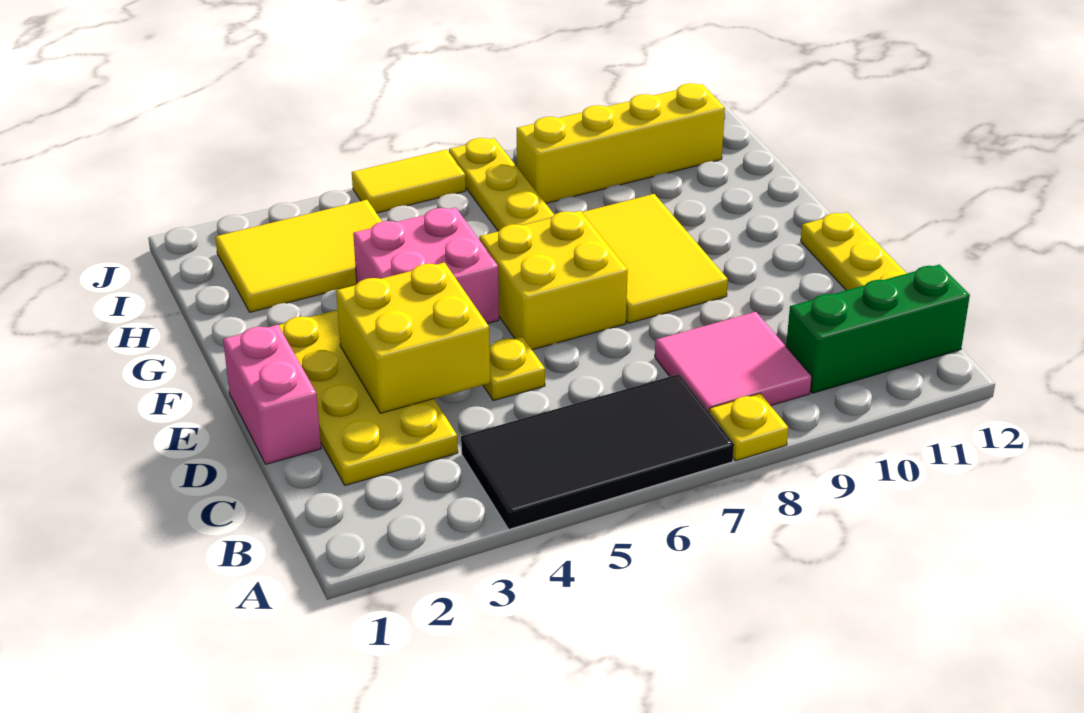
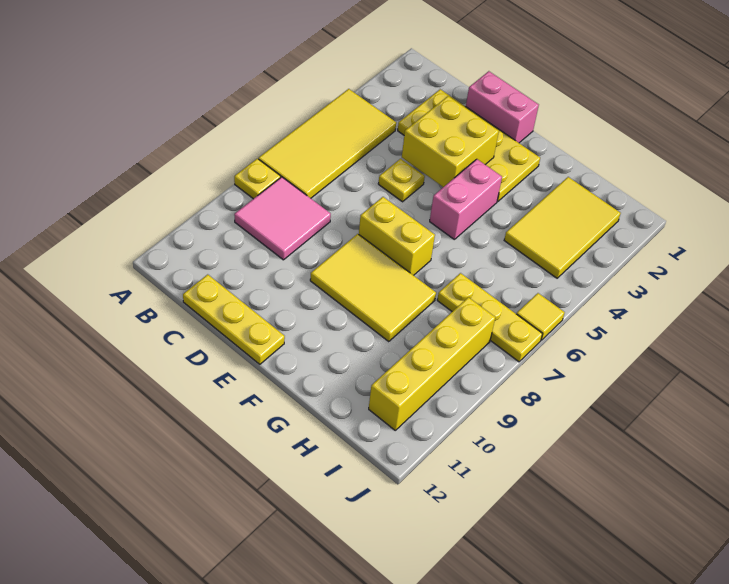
black tile A4:B7 level 1 -> yellow tile A4:B7 level 1
green brick B10:B12 level 1 -> none
yellow brick E6:F7 level 1 -> yellow brick E7:F7 level 1
pink brick F4:G5 level 1 -> pink brick F4:F5 level 1
yellow tile J5:J6 level 1 -> yellow tile J6 level 1

